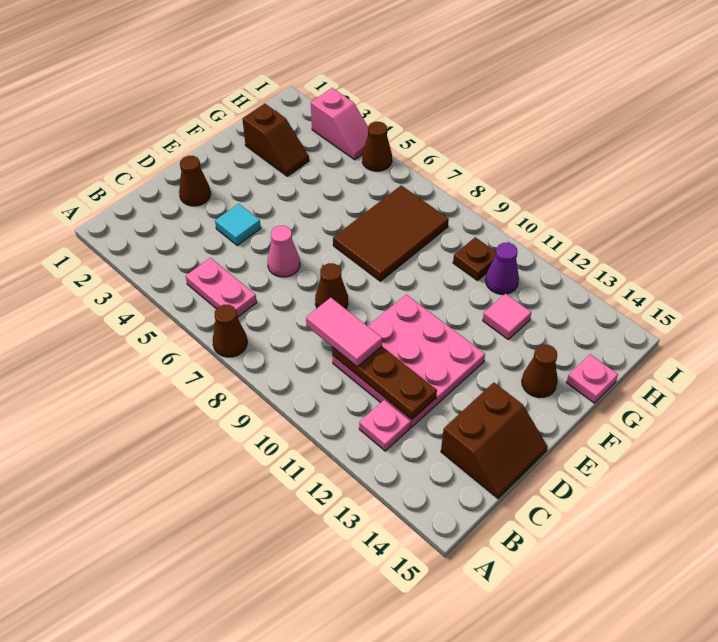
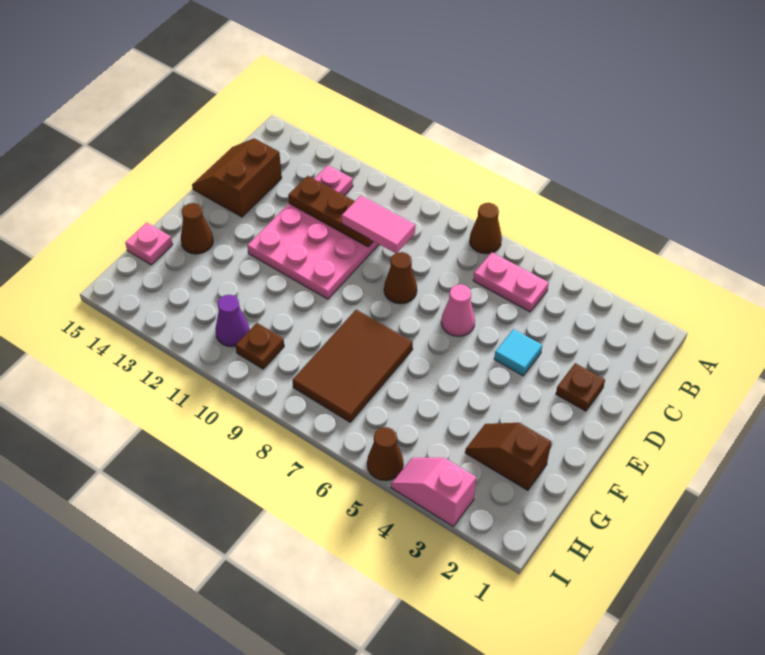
brown cone D2 level 1 -> brown plate D2 level 1
pink tile G12 level 1 -> none

